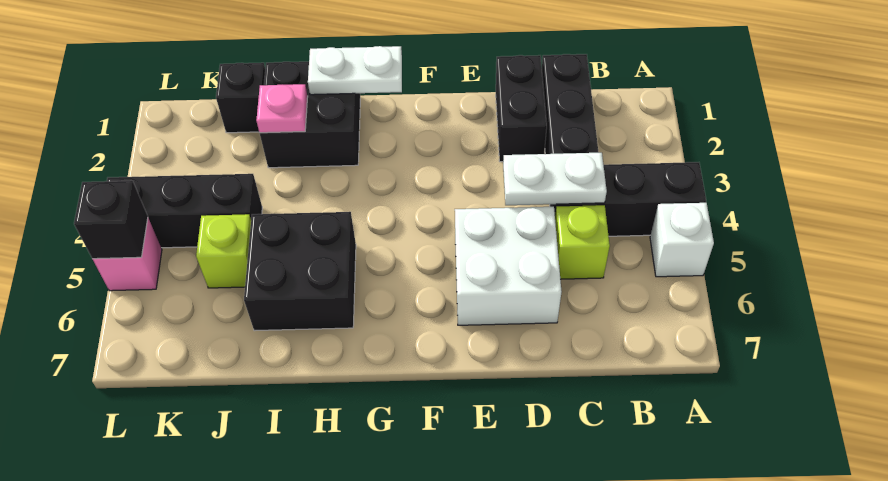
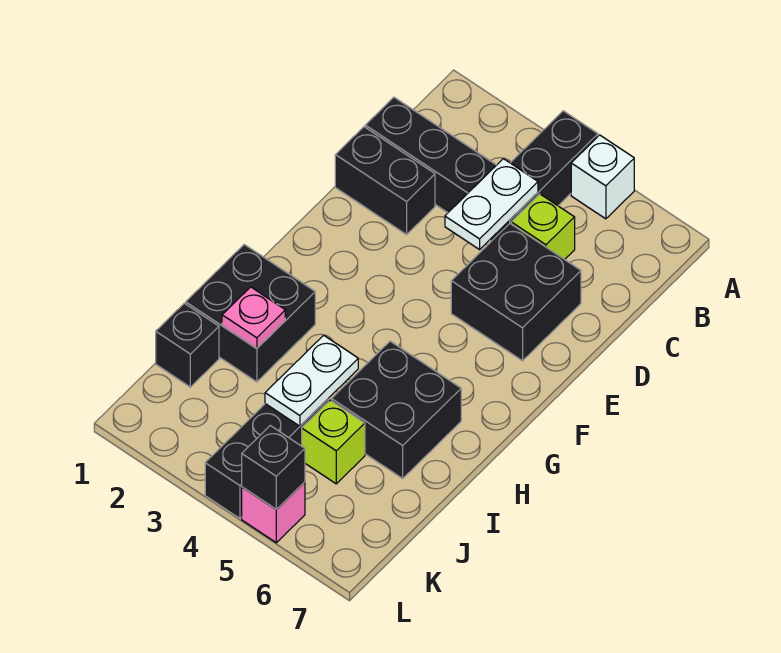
white brick D5:E6 level 1 -> black brick D5:E6 level 1
white plate G1:H1 level 2 -> white plate I4:J4 level 2

